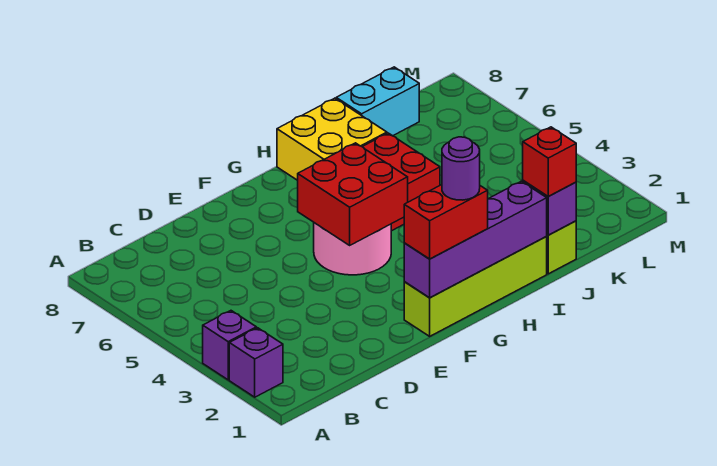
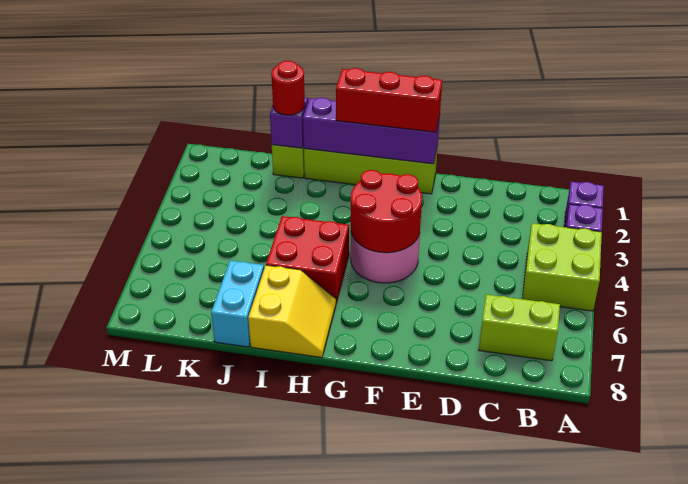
none -> lime brick A4:B5 level 1
none -> lime brick B7:C7 level 1
red brick F1:G1 level 3 -> red brick F1:H1 level 3
red brick F4:G5 level 2 -> red round brick F4:G5 level 2
purple round brick G1 level 4 -> none
yellow brick H7:I8 level 1 -> yellow slope H7:I8 level 1 top I
red brick J1 level 3 -> red round brick J1 level 3
cyan brick J8:K8 level 1 -> cyan brick J7:J8 level 1

